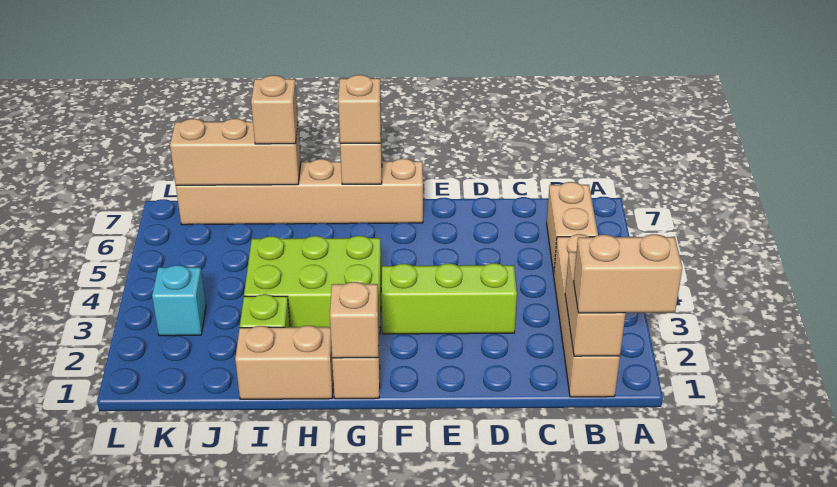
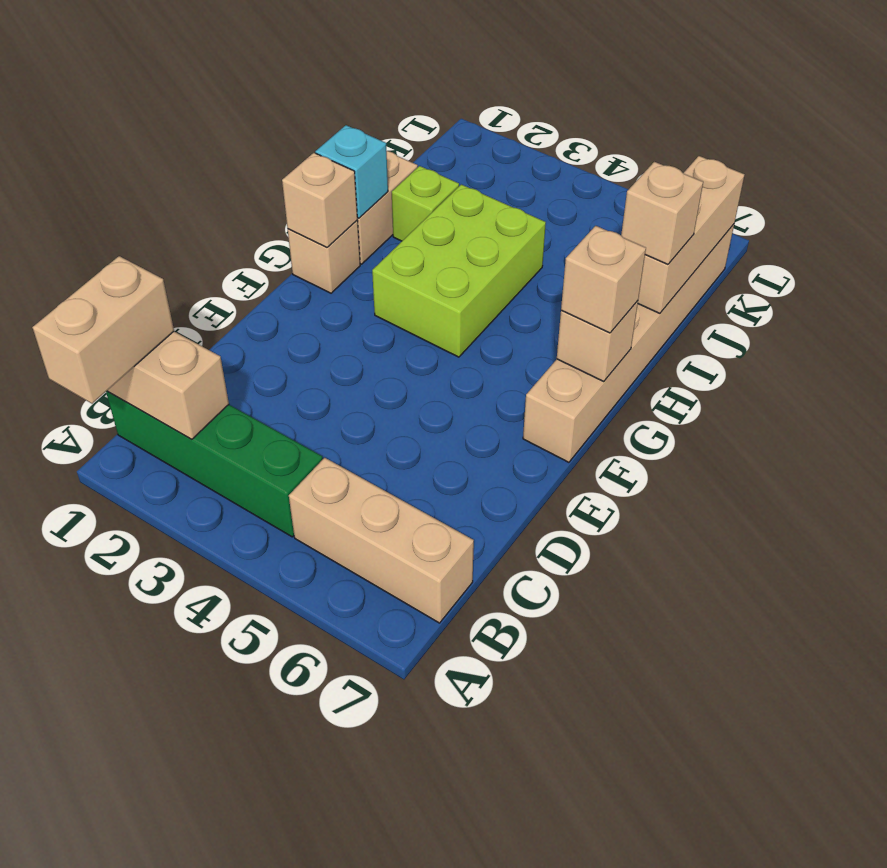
tan brick B1:B4 level 1 -> green brick B1:B4 level 1
tan brick B5:B6 level 1 -> tan brick B5:B7 level 1
lime brick D3:F3 level 1 -> none
cyan brick K3 level 1 -> cyan brick H1 level 2

